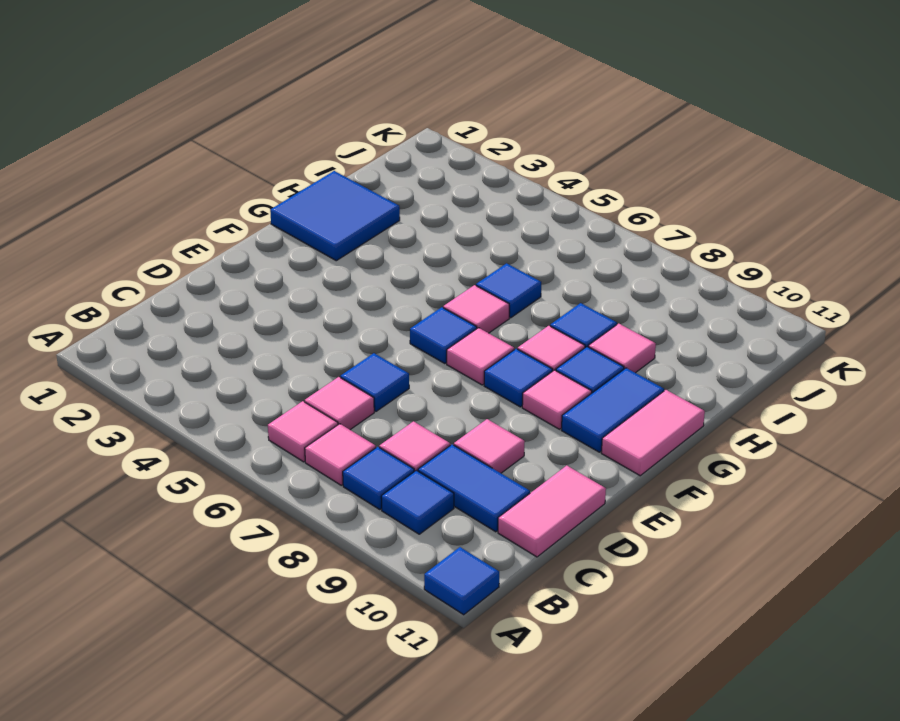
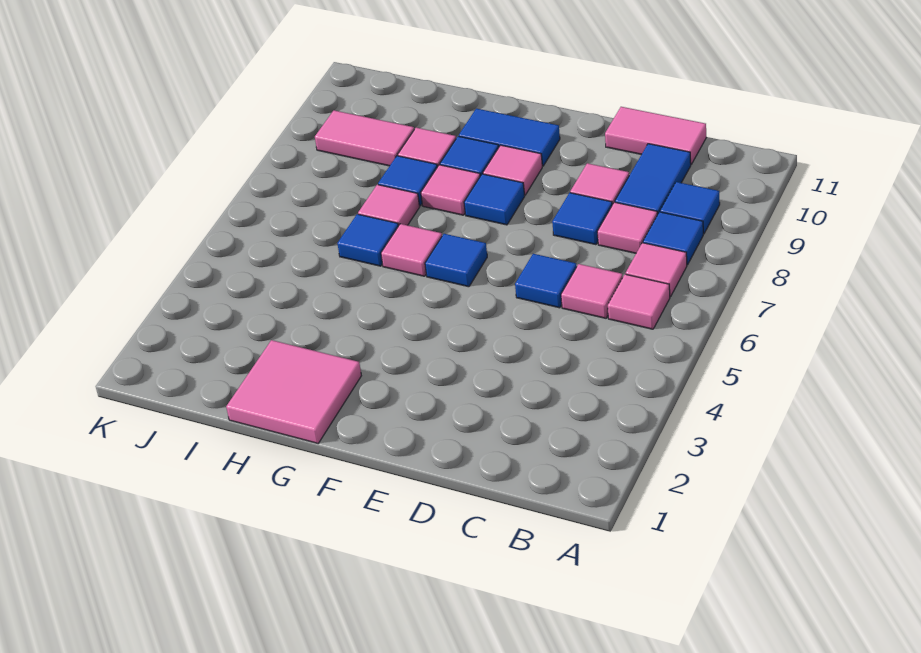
blue tile A11 level 1 -> blue tile D8 level 1
pink tile F7 level 1 -> pink tile H7 level 1
pink tile F11:G11 level 1 -> pink tile I9:J9 level 1
blue tile G1:H2 level 1 -> pink tile G1:H2 level 1

